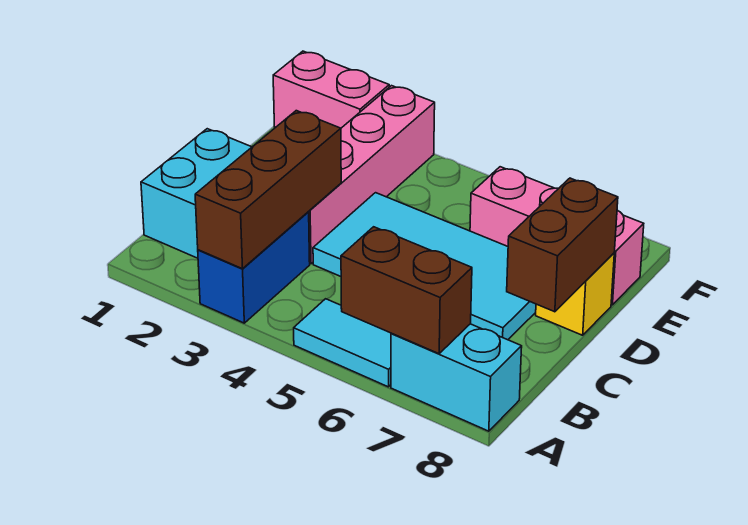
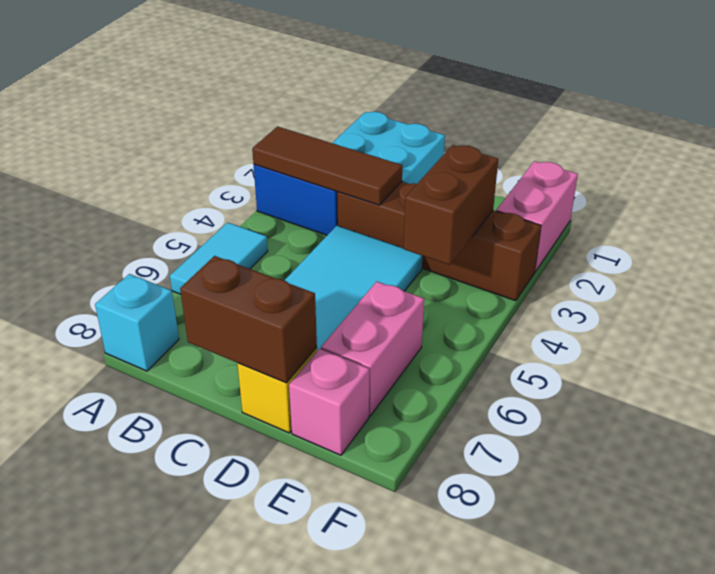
brown brick A3:C3 level 2 -> brown tile A3:C3 level 2
brown brick A6:A7 level 2 -> brown brick E3:E4 level 2
cyan brick A7:A8 level 1 -> cyan brick A8 level 1
pink brick C3:F3 level 1 -> brown brick C3:F3 level 1

